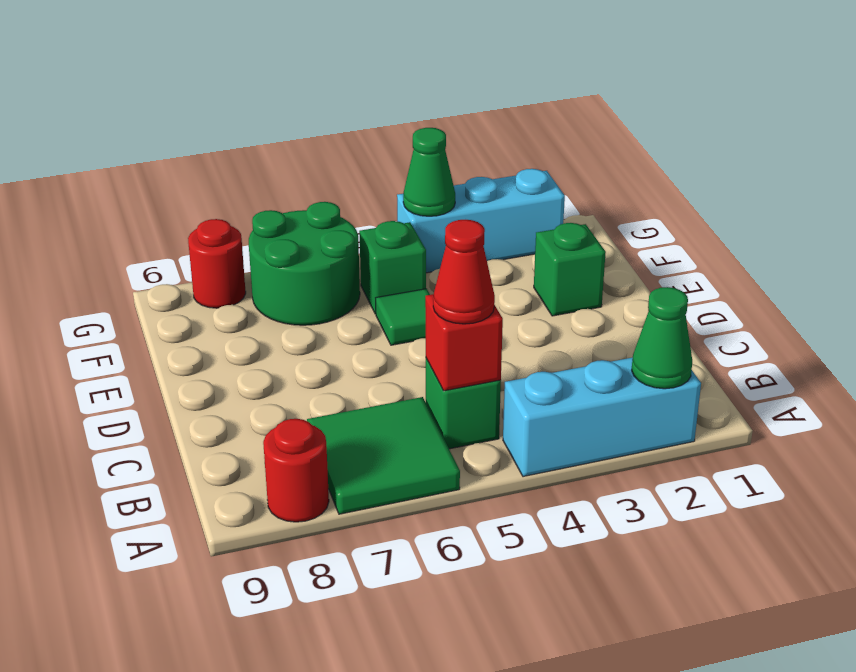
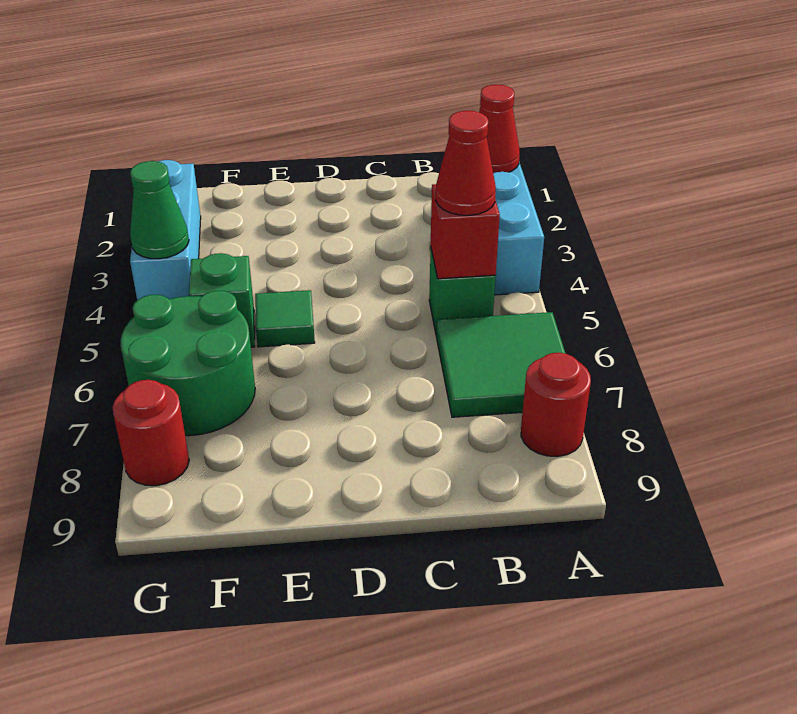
green cone A2 level 2 -> red cone A2 level 2
green brick E2 level 1 -> none

